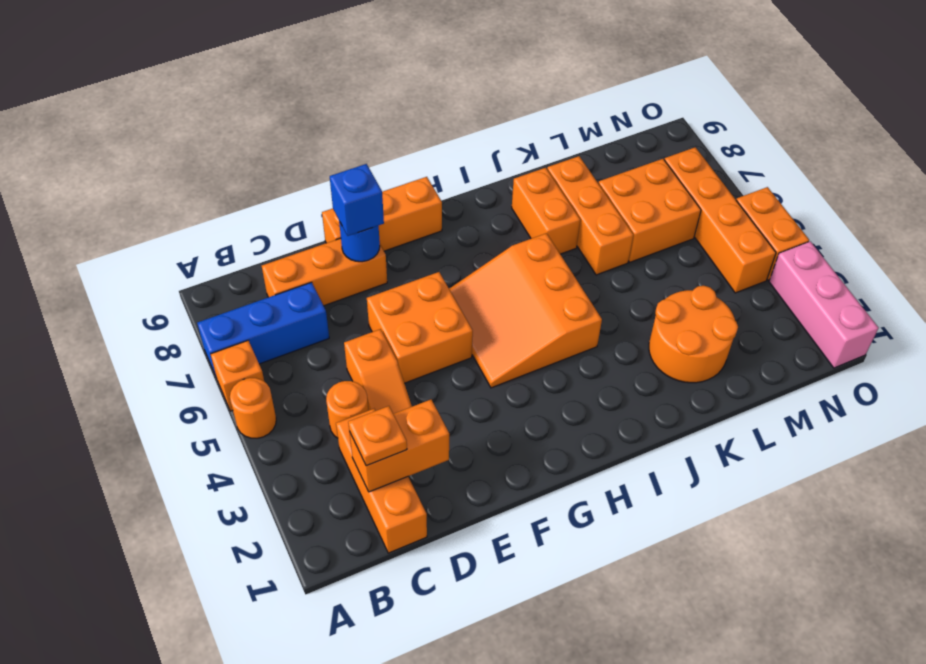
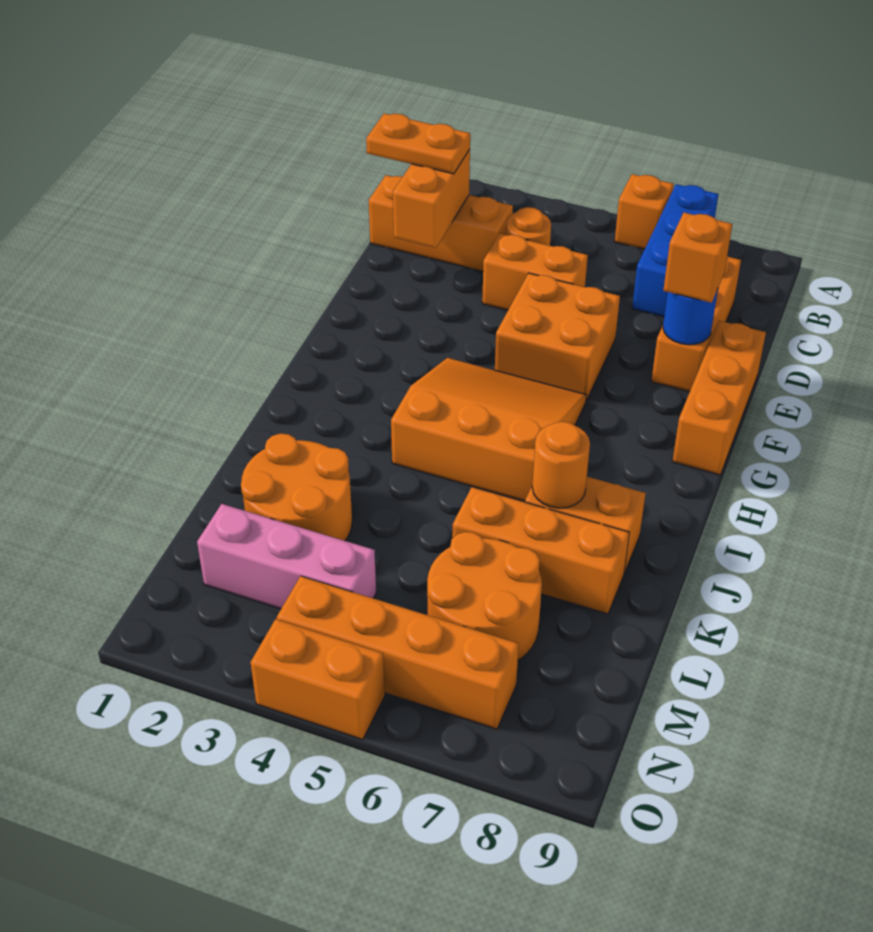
orange round brick A5 level 1 -> orange round brick J7 level 2
orange plate C2 level 3 -> orange plate C1:C2 level 3
orange slope D4:D5 level 1 top 5 -> orange brick D4:D5 level 1
blue brick E8 level 3 -> orange brick E8 level 3
orange brick L6:M7 level 1 -> orange round brick L6:M7 level 1
pink brick O1:O3 level 1 -> pink brick M2:M4 level 1

